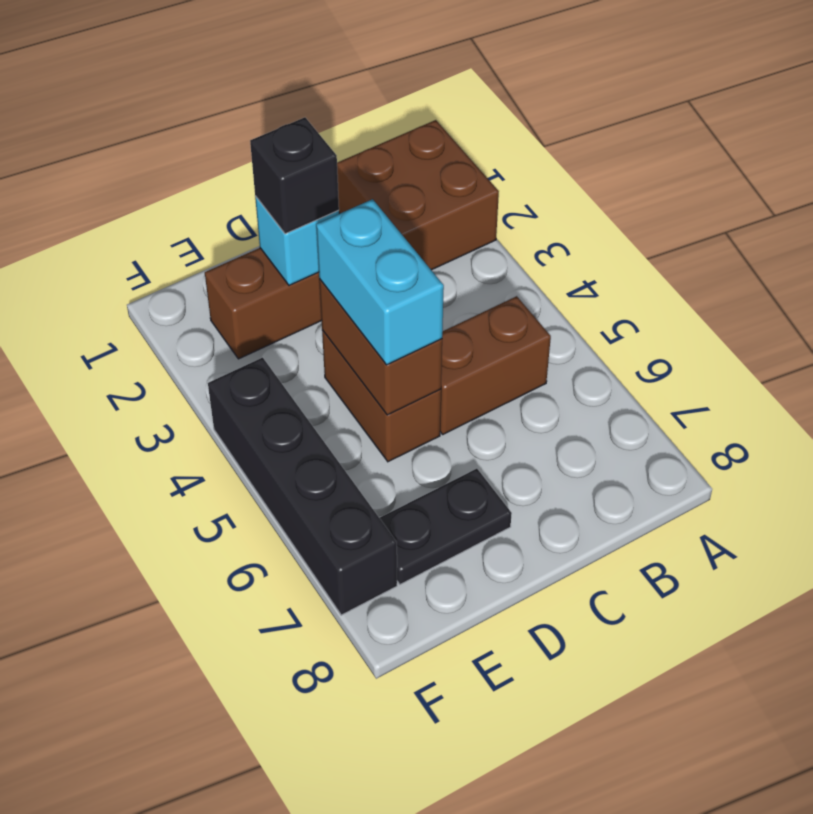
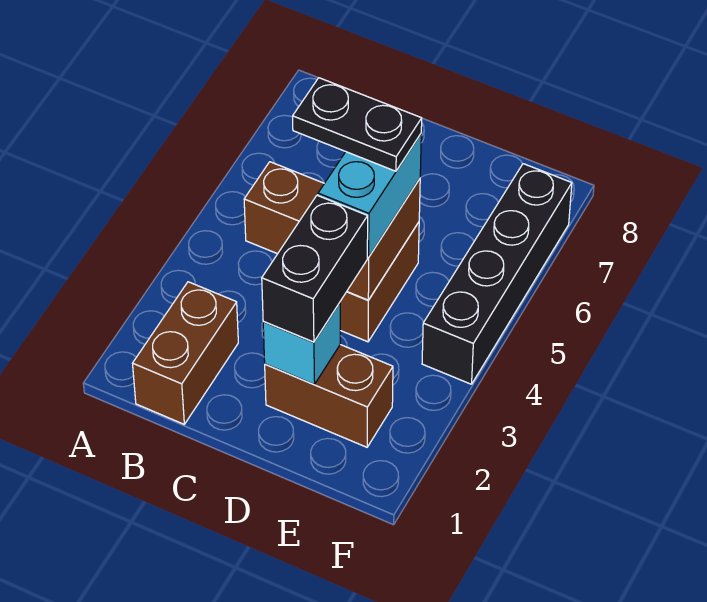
brown brick A1:B2 level 1 -> brown brick B1:B2 level 1
black brick D2 level 3 -> black brick D2:D3 level 3
black plate D7:E7 level 1 -> black plate C5:D5 level 4

